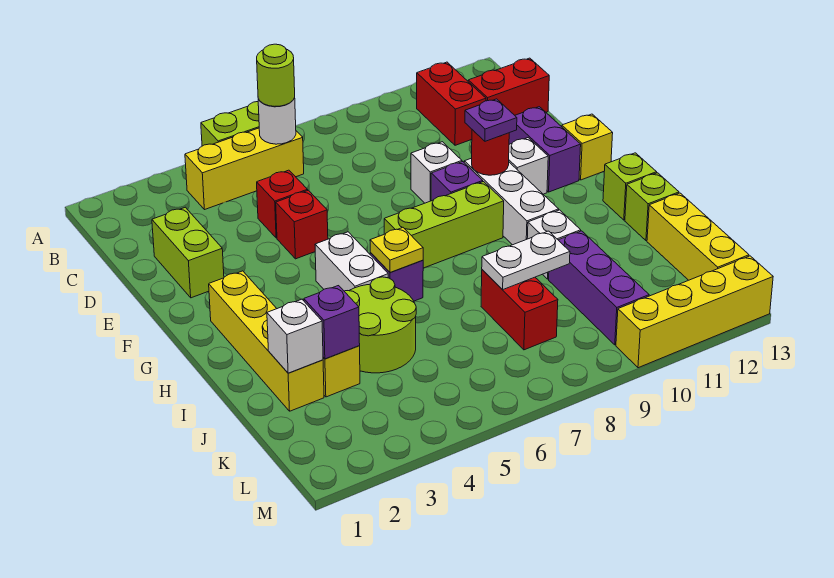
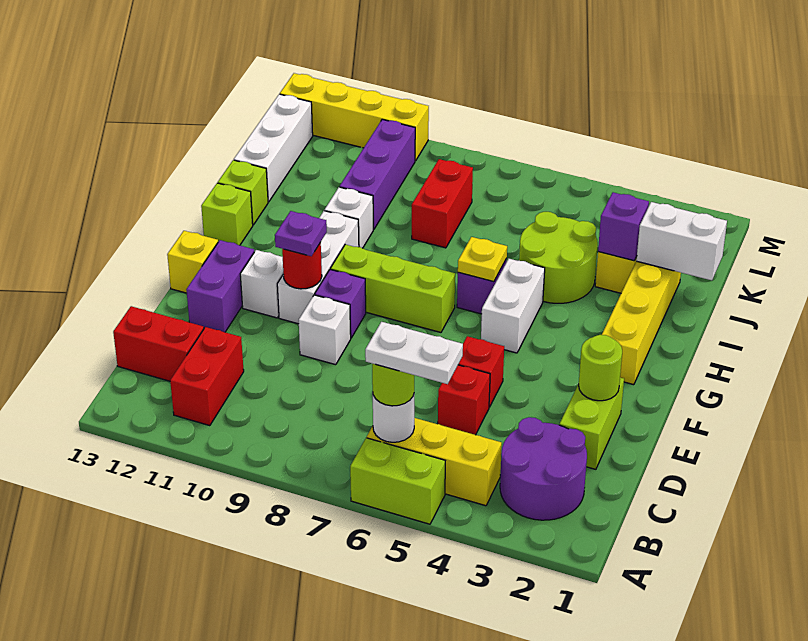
none -> purple round brick B2:C3 level 1
none -> lime round brick E2 level 2
white brick J2 level 2 -> white brick J1:J2 level 2
white plate J8:J9 level 2 -> white plate B5:B6 level 4
yellow brick J13:L13 level 1 -> white brick J13:L13 level 1

